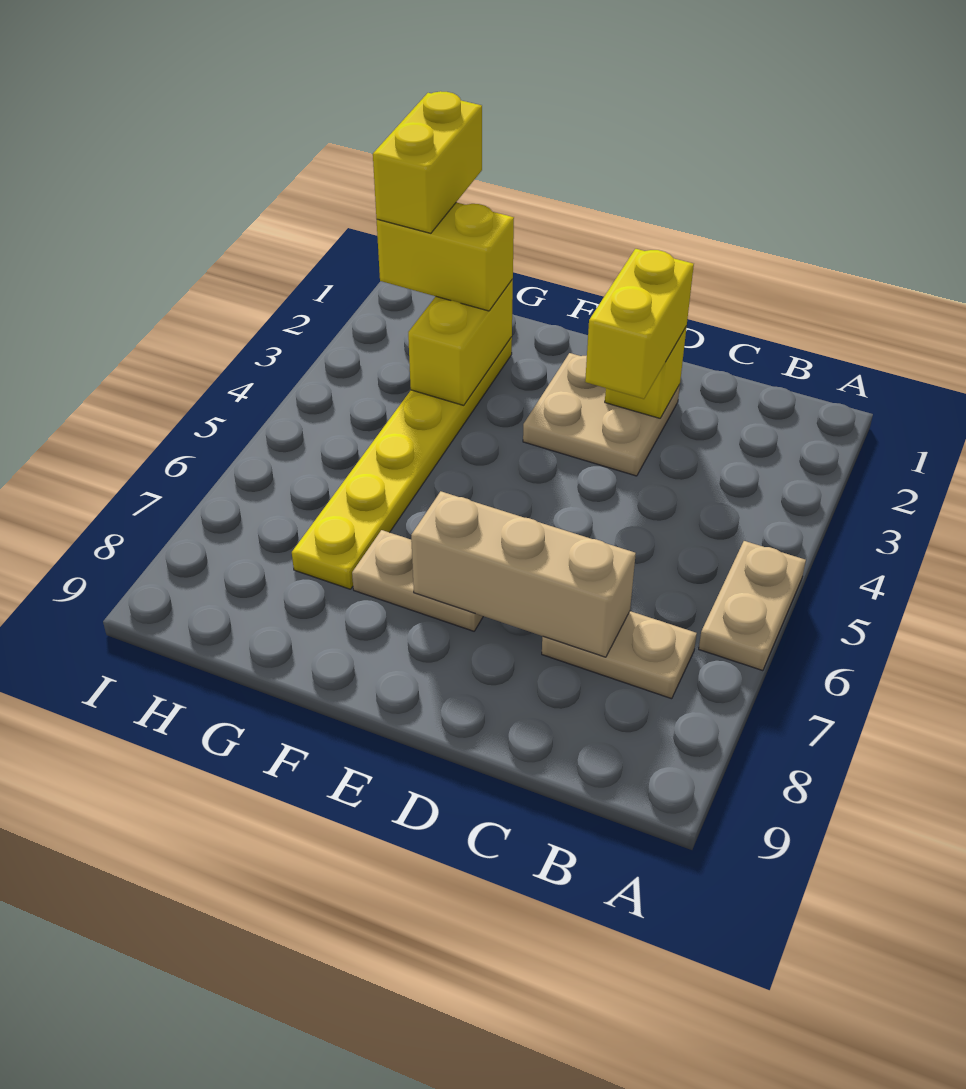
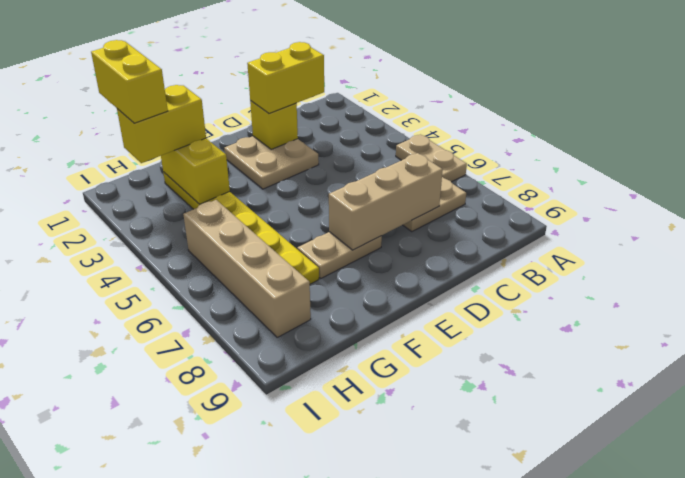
yellow brick D2:D3 level 3 -> yellow brick C2:D2 level 3
none -> tan brick H5:H8 level 1

